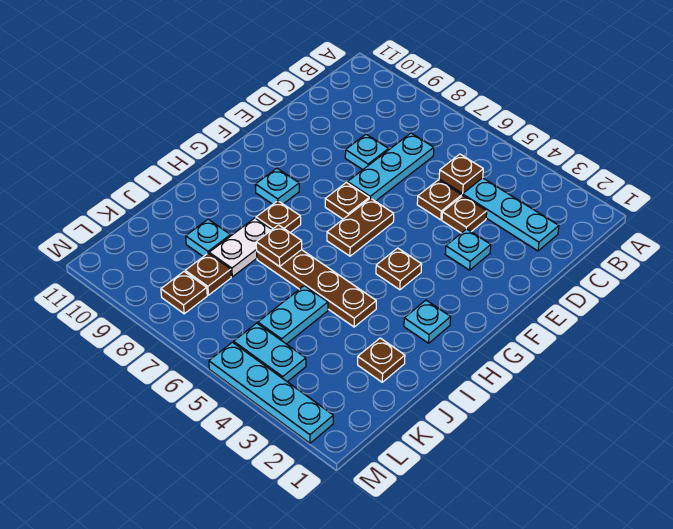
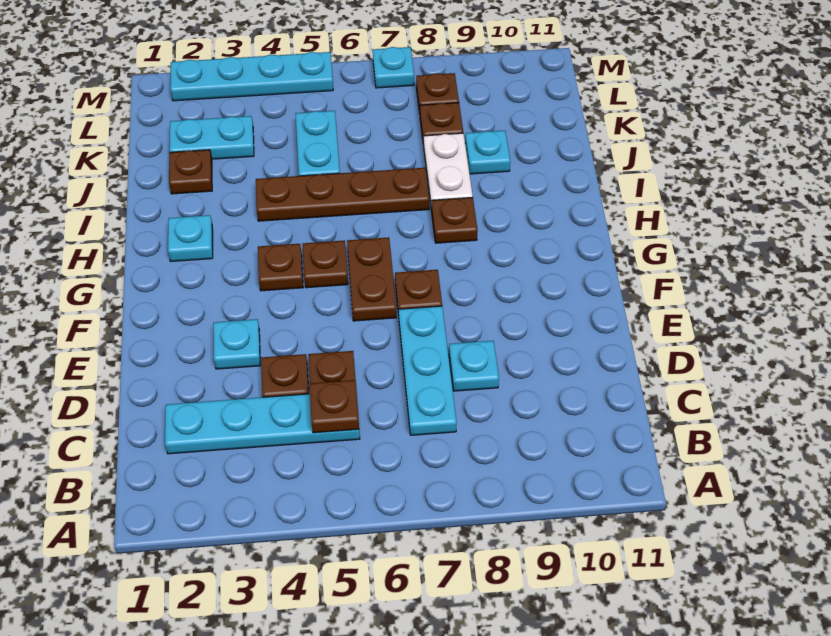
cyan plate G9 level 1 -> cyan plate M7 level 1
brown plate I7 level 2 -> brown plate G5 level 1
cyan plate L4:L5 level 1 -> cyan plate K2:K3 level 1

